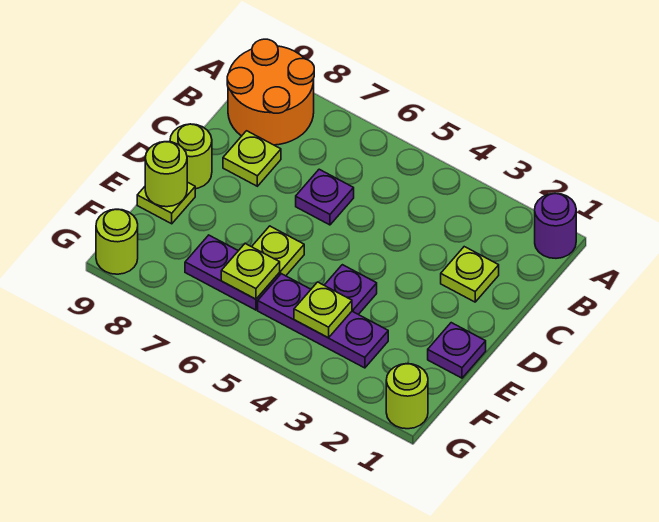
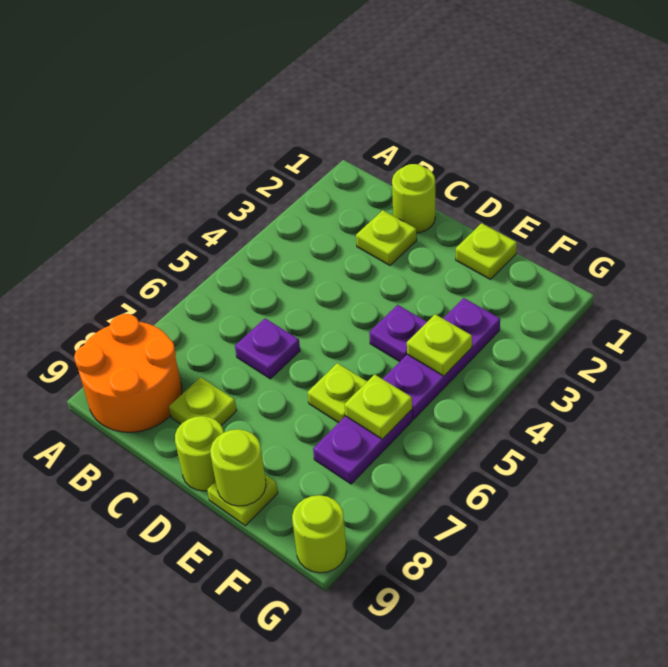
purple round brick A1 level 1 -> none
purple plate E1 level 1 -> lime plate E1 level 1
lime round brick G1 level 1 -> lime round brick C1 level 1

